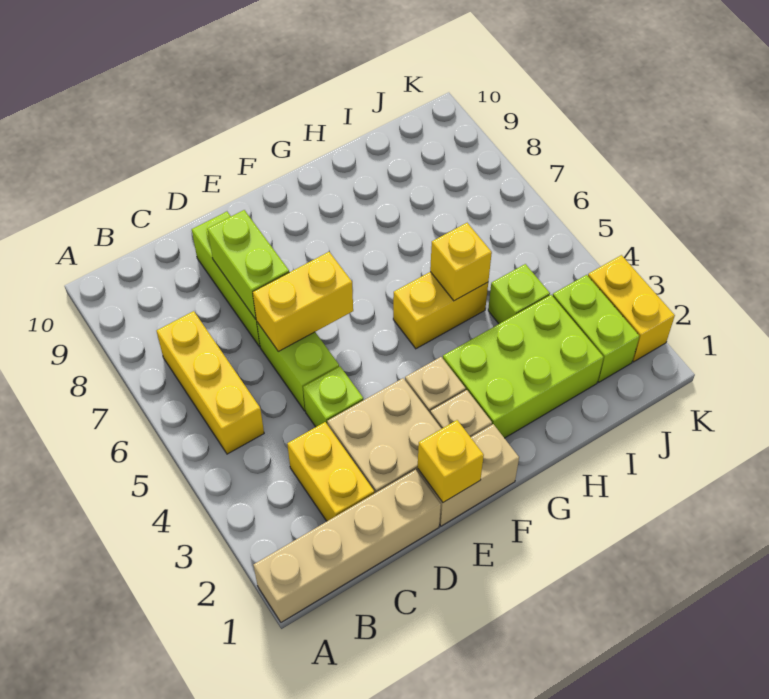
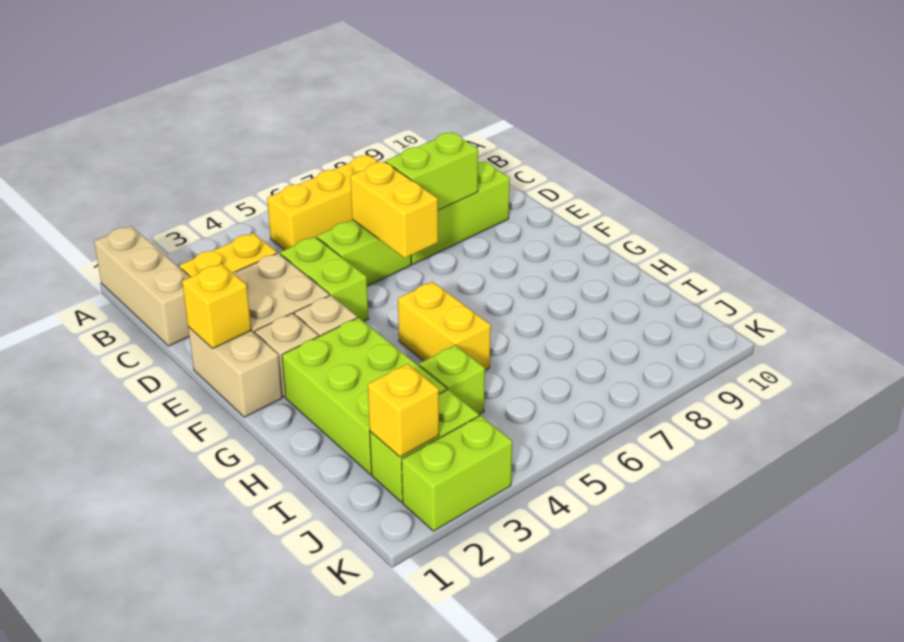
tan brick A1:D1 level 1 -> tan brick A1:C1 level 1
lime brick D4 level 1 -> lime brick D4:E4 level 1
yellow brick H5 level 2 -> yellow brick J2 level 2
yellow brick K2:K3 level 1 -> lime brick K2:K3 level 1

